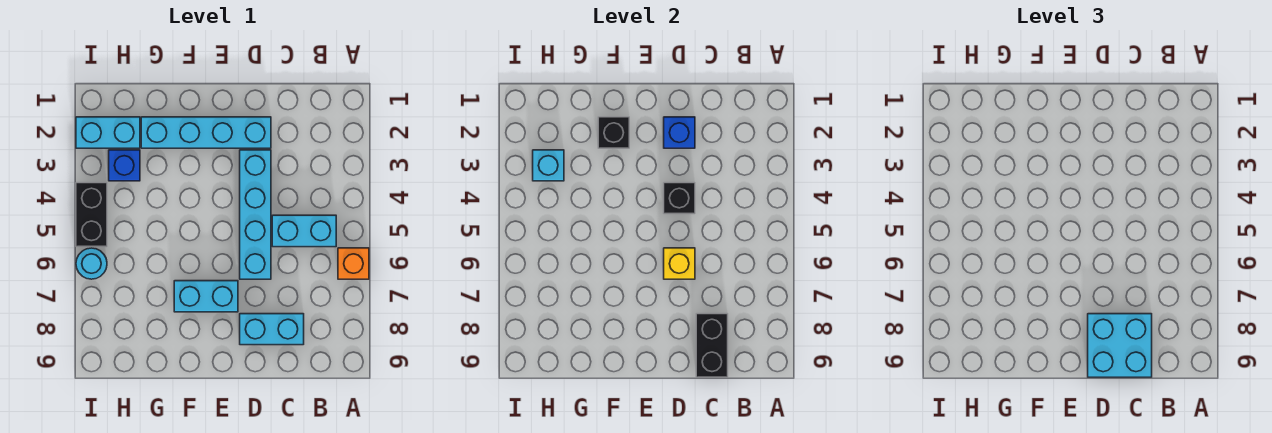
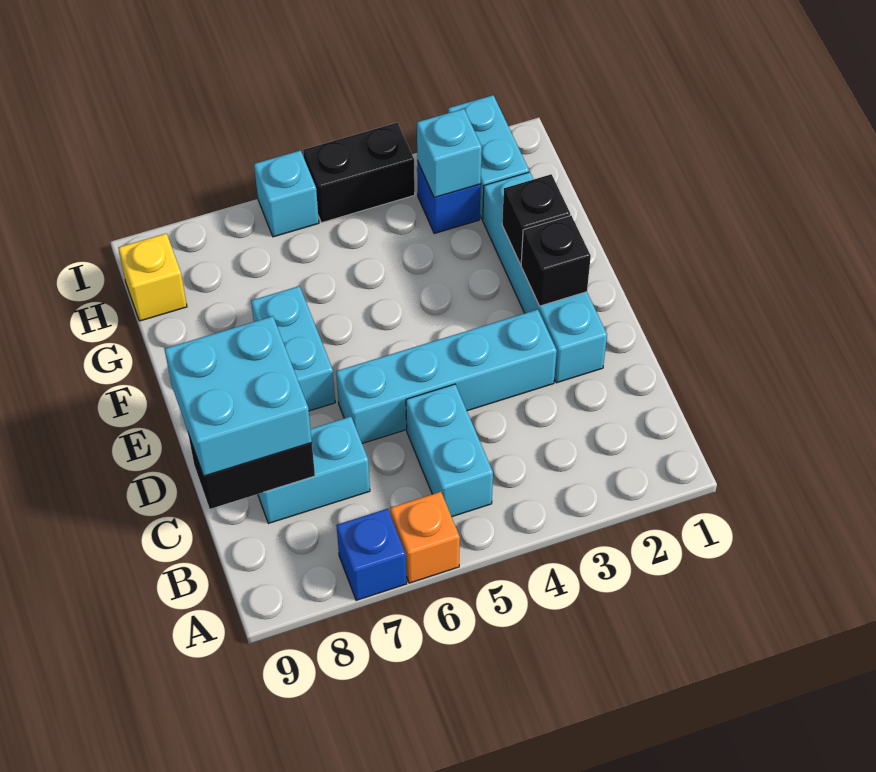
cyan brick C8:D8 level 1 -> cyan brick C7:C8 level 1
blue brick D2 level 2 -> blue brick A7 level 1
black brick D4 level 2 -> black brick E2 level 2
yellow brick D6 level 2 -> yellow brick H9 level 1
cyan round brick I6 level 1 -> cyan brick I6 level 1

